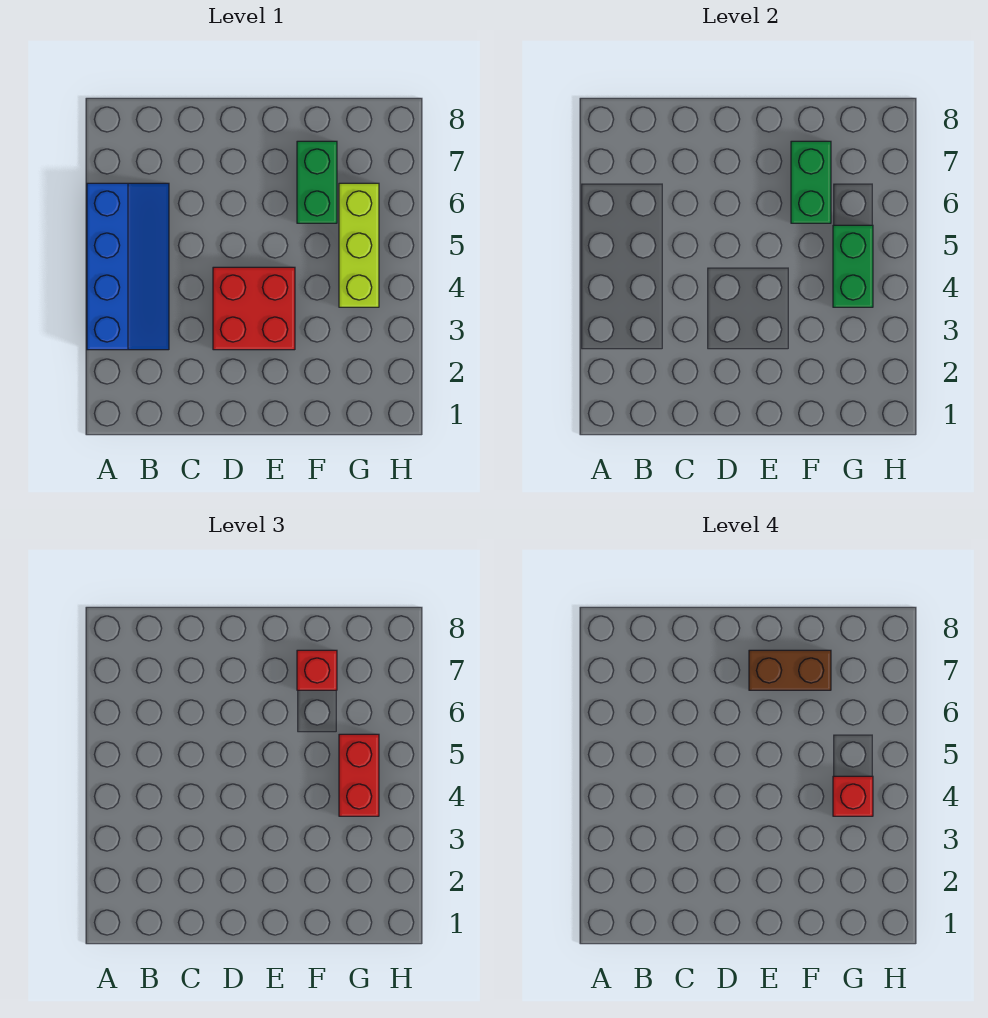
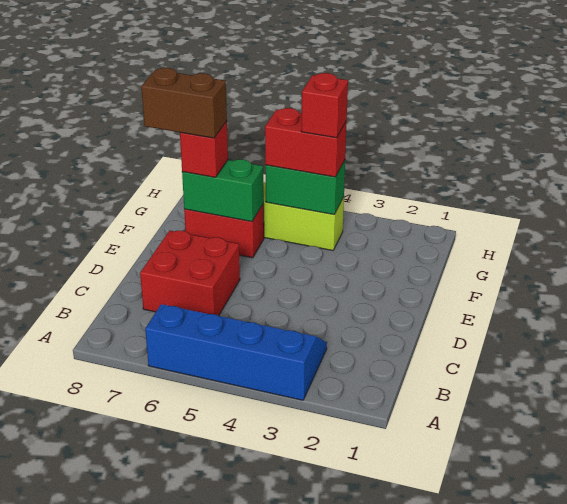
red brick D3:E4 level 1 -> red brick C6:D7 level 1
brown brick E7:F7 level 4 -> brown brick F7:F8 level 4
green brick F6:F7 level 1 -> red brick F6:F7 level 1

